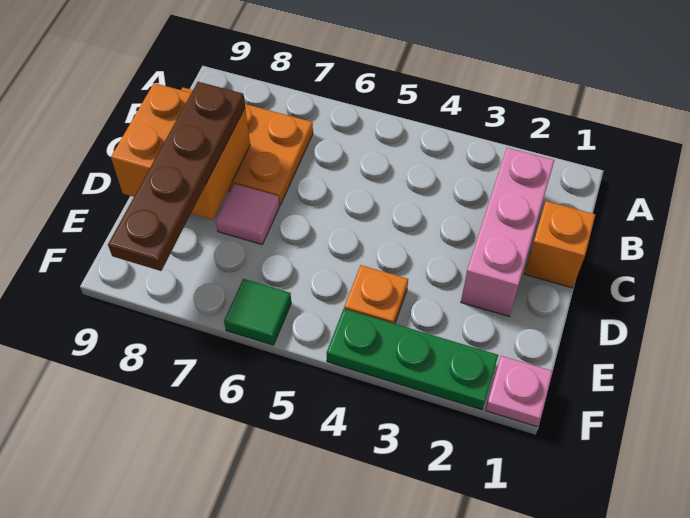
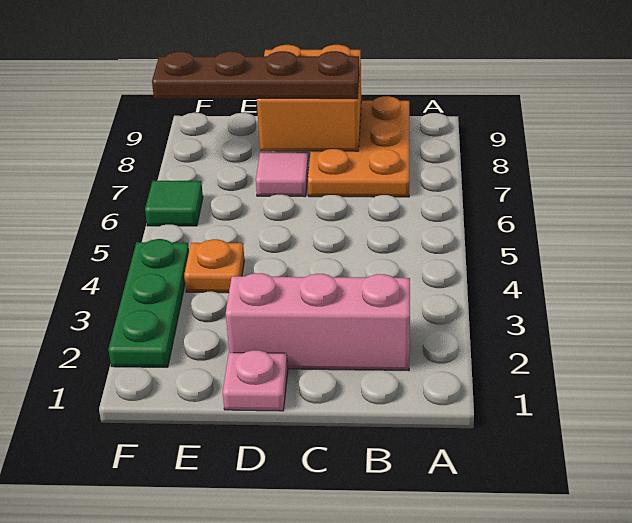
orange brick C1 level 1 -> none
pink plate F1 level 1 -> pink plate D1 level 1

